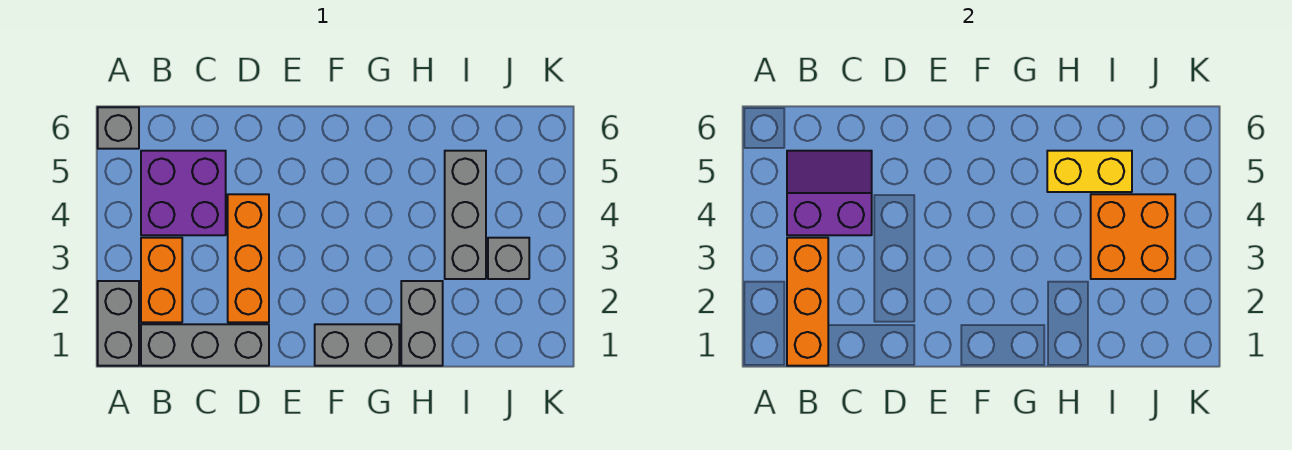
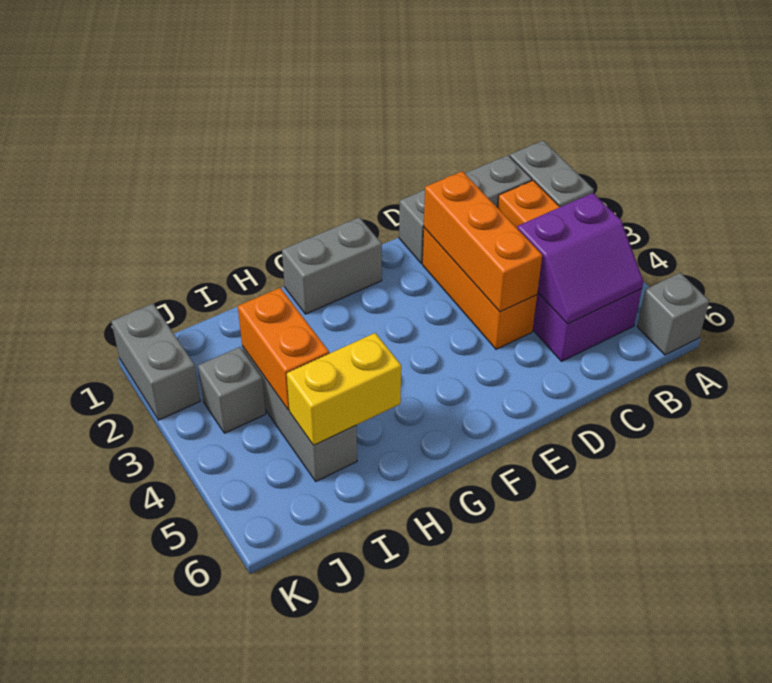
orange brick B1:B3 level 2 -> orange brick D2:D4 level 2
grey brick H1:H2 level 1 -> grey brick K1:K2 level 1
orange brick I3:J4 level 2 -> orange brick I3:I4 level 2

